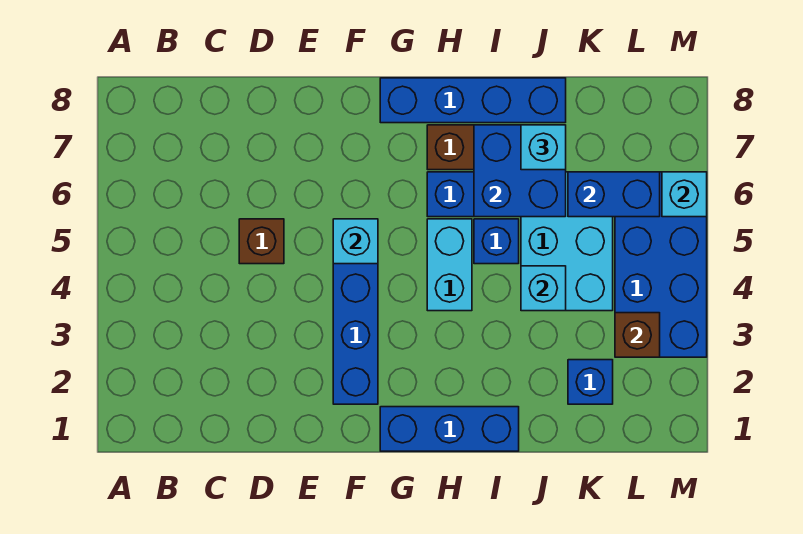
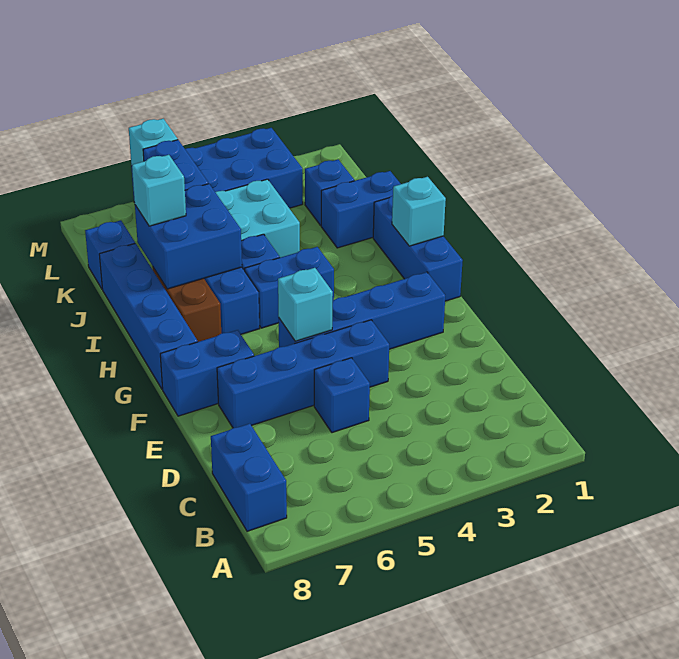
none -> blue brick B8:C8 level 1
brown brick D5 level 1 -> blue brick D5 level 1
none -> blue brick E4:E7 level 1
none -> blue brick F7:F8 level 1
cyan brick H4:H5 level 1 -> blue brick H4:H5 level 1
none -> blue brick J1:J2 level 1
cyan brick J4 level 2 -> cyan brick H1 level 2
none -> blue brick K8 level 1
brown brick L3 level 2 -> none

